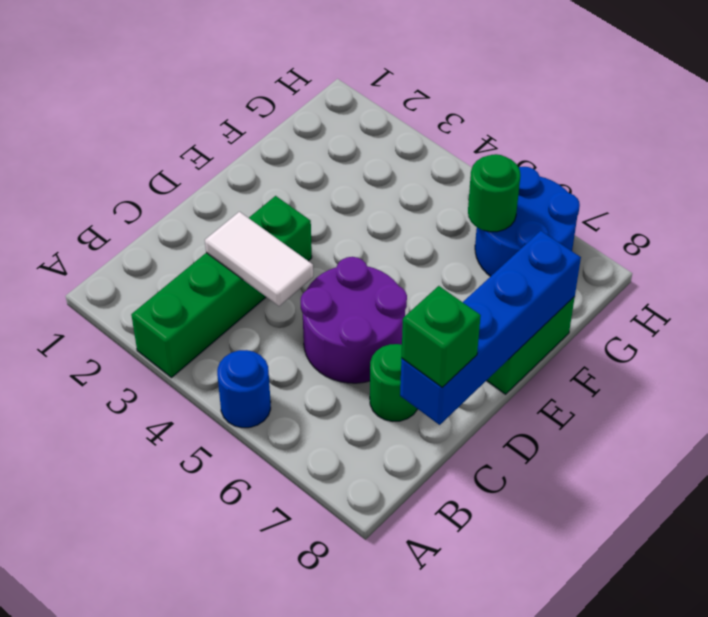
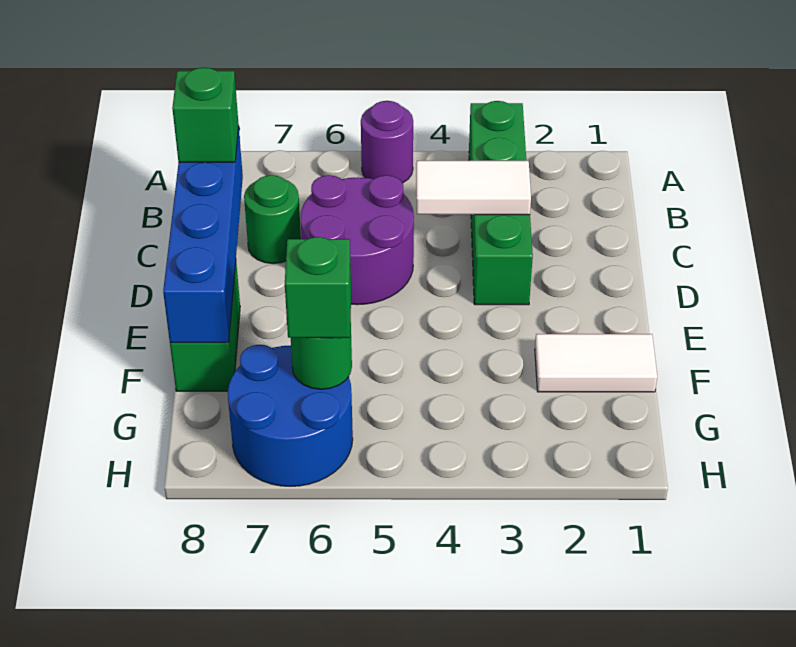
blue round brick A5 level 1 -> purple round brick A5 level 1
none -> white tile F1:F2 level 1
none -> green brick G6 level 3

